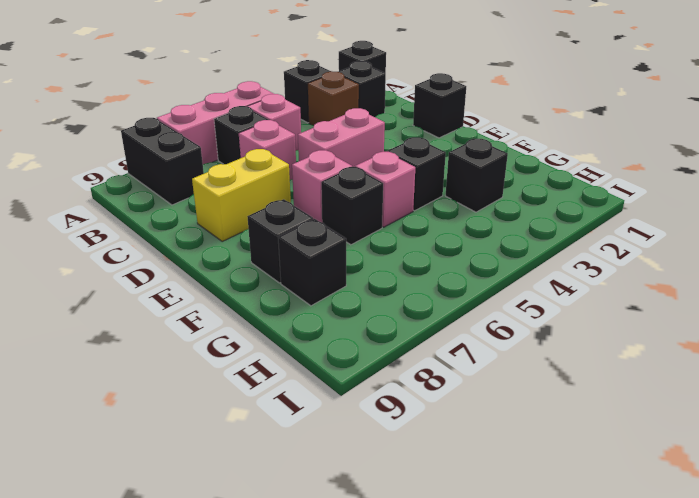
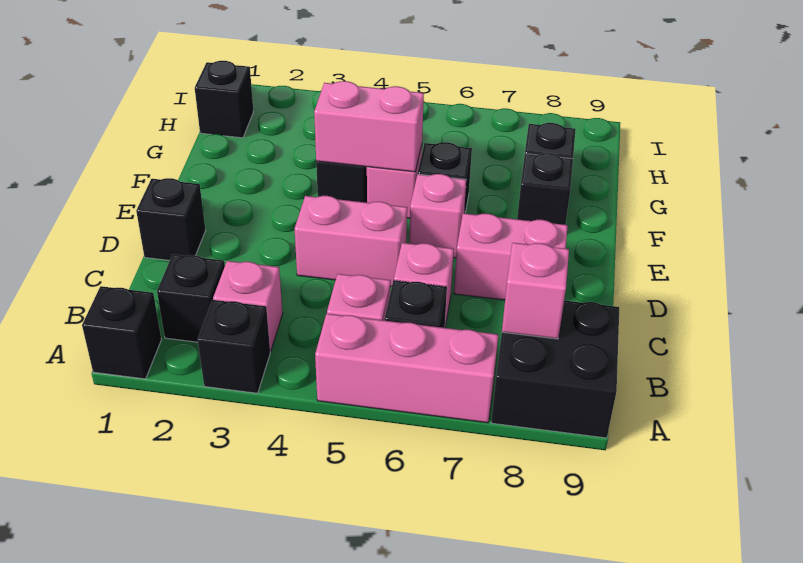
black brick A8:B8 level 1 -> black brick A8:B9 level 1
brown brick B3 level 1 -> pink brick B3 level 1
none -> pink brick B8 level 2
yellow brick D7:D8 level 1 -> pink brick D7:D8 level 1
none -> pink brick F4:F5 level 2
black brick G3 level 1 -> black brick H1 level 1

